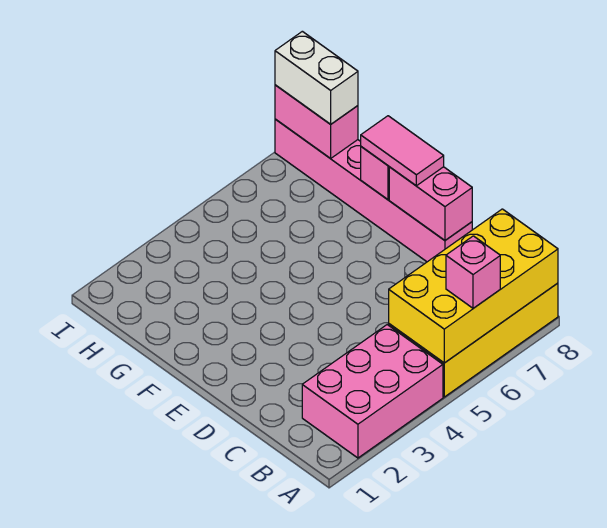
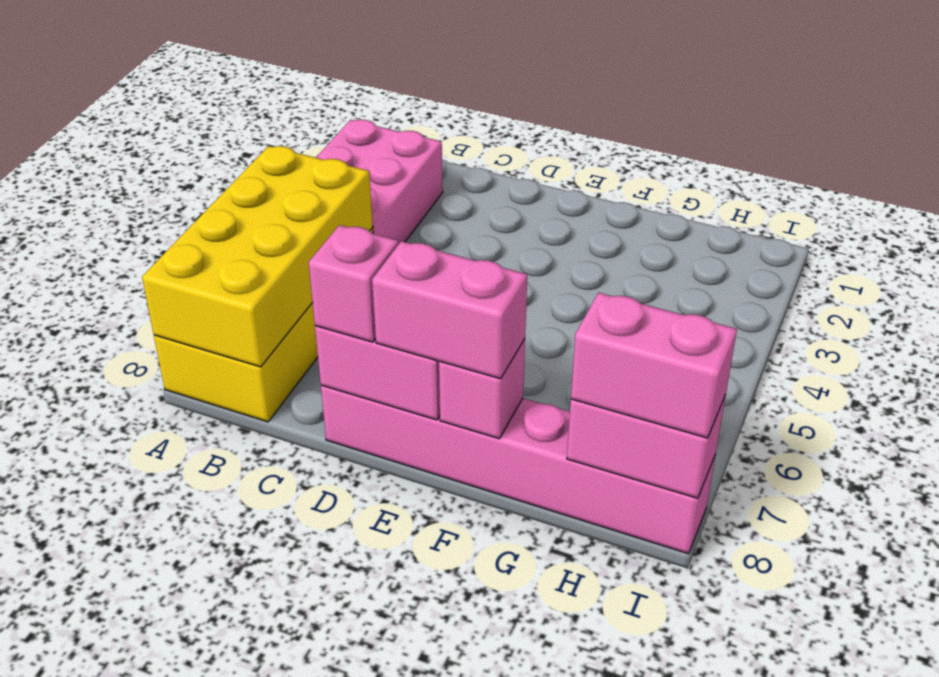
pink brick A6 level 3 -> pink brick D8 level 3
pink tile E8:F8 level 3 -> pink brick E8:F8 level 3
white brick H8:I8 level 3 -> pink brick H8:I8 level 3

